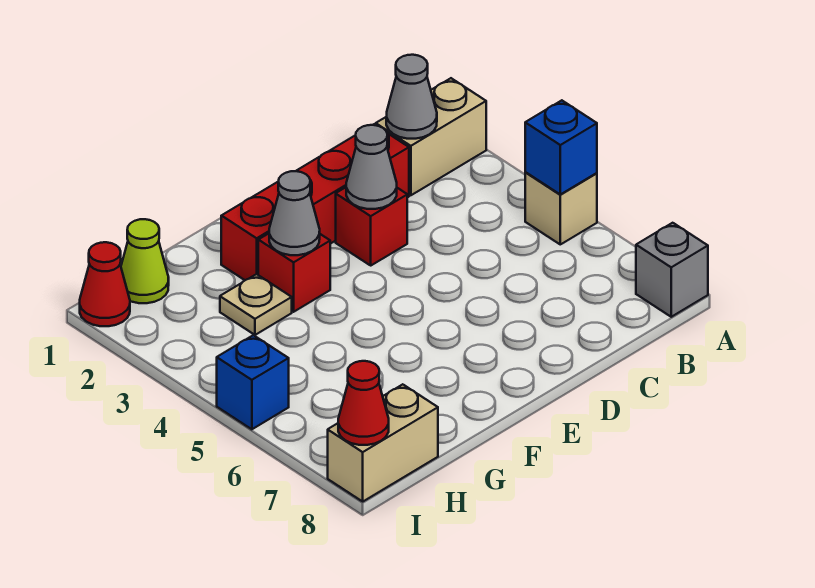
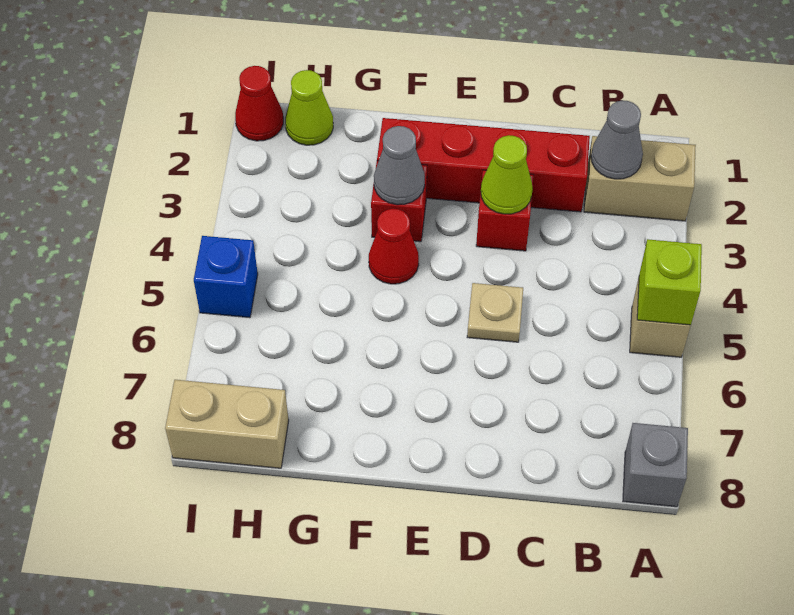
blue brick A5 level 2 -> lime brick A5 level 2
grey cone D3 level 2 -> lime cone D3 level 2
tan plate G3 level 1 -> tan plate D5 level 1
red cone I8 level 2 -> red cone F4 level 1

